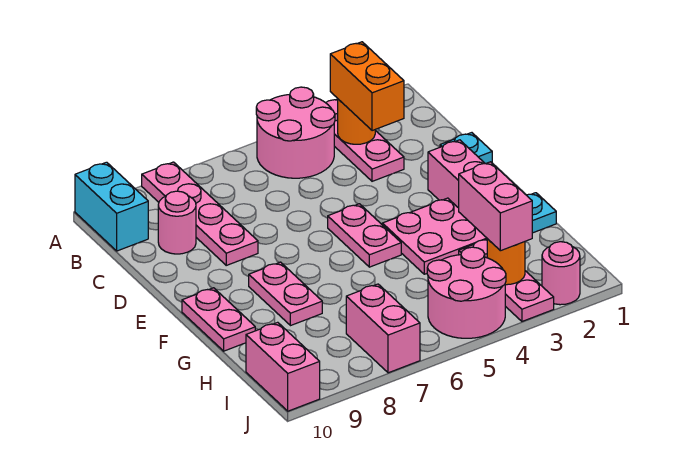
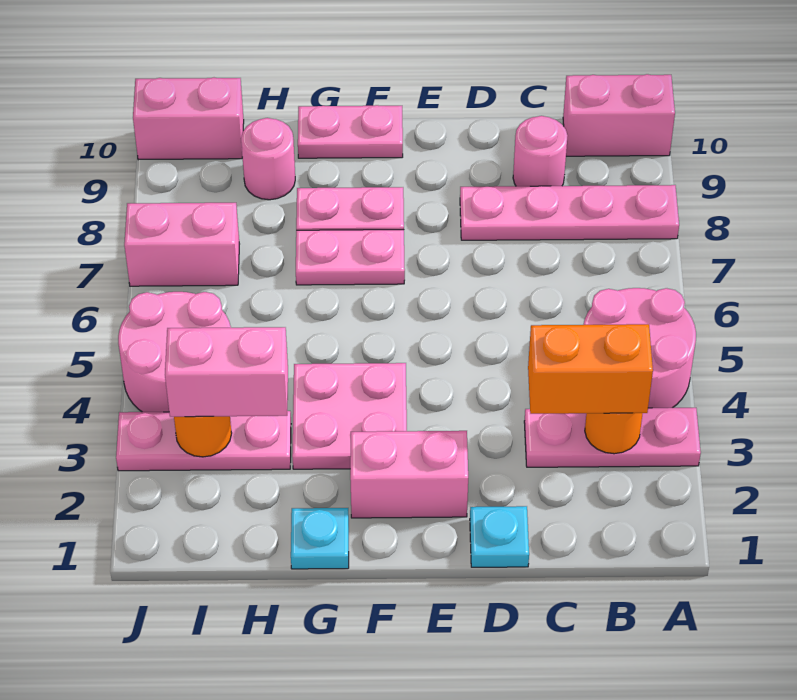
cyan brick A10:B10 level 1 -> pink brick A10:B10 level 1
pink plate E5:F5 level 1 -> pink plate F7:G7 level 1
pink round brick J2 level 1 -> pink round brick H9 level 1

